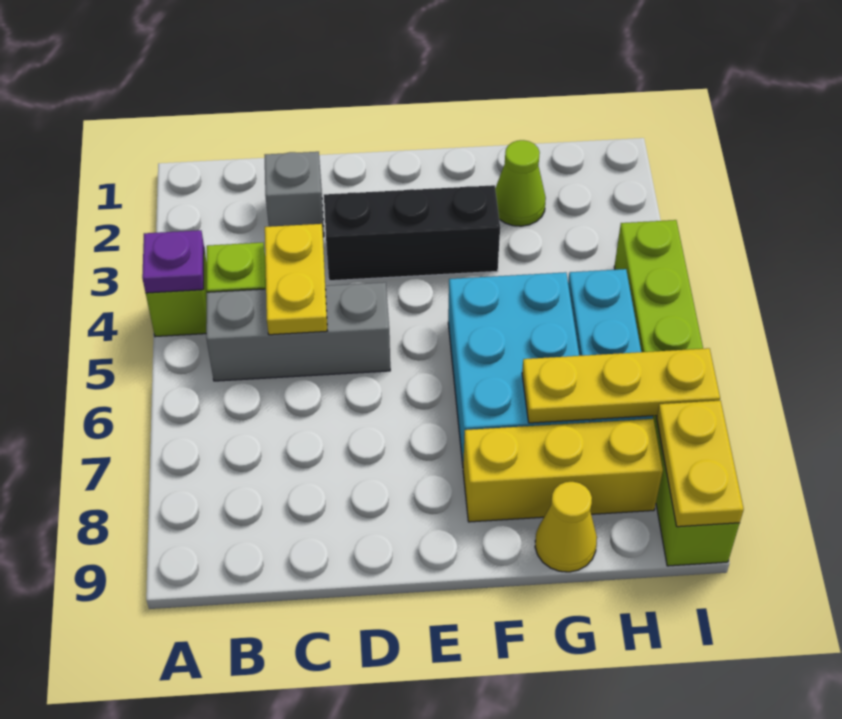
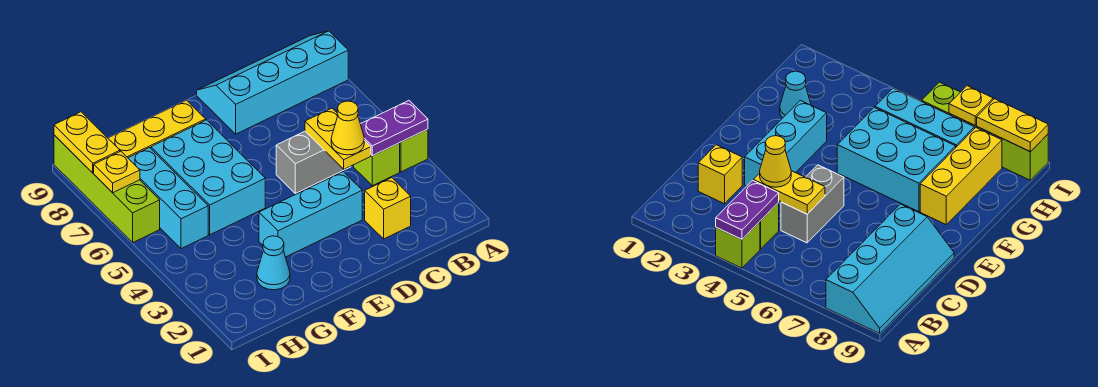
purple plate A4 level 2 -> purple plate A4:B4 level 2
none -> cyan slope A8:D9 level 1 top 8
grey brick B5:D5 level 1 -> grey brick C5:D5 level 1
grey brick C2 level 1 -> yellow brick C2 level 1
black brick D3:F3 level 1 -> cyan brick D3:F3 level 1
lime cone G2 level 1 -> cyan cone G2 level 1
yellow plate G7:I7 level 2 -> yellow plate I7 level 2
yellow cone G9 level 1 -> yellow cone C4 level 3
lime brick I4:I9 level 1 -> lime brick I6:I9 level 1

